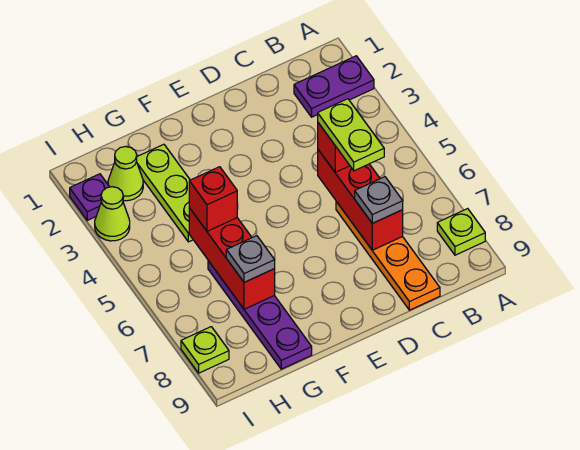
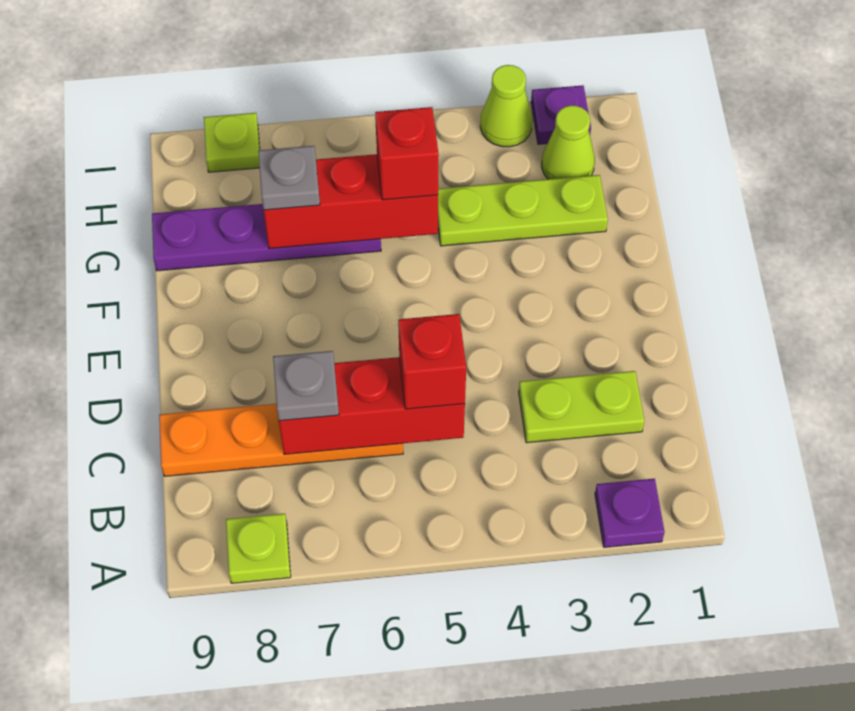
purple plate A2:B2 level 1 -> purple plate A2 level 1
lime plate C5:C6 level 4 -> lime plate C2:C3 level 1

